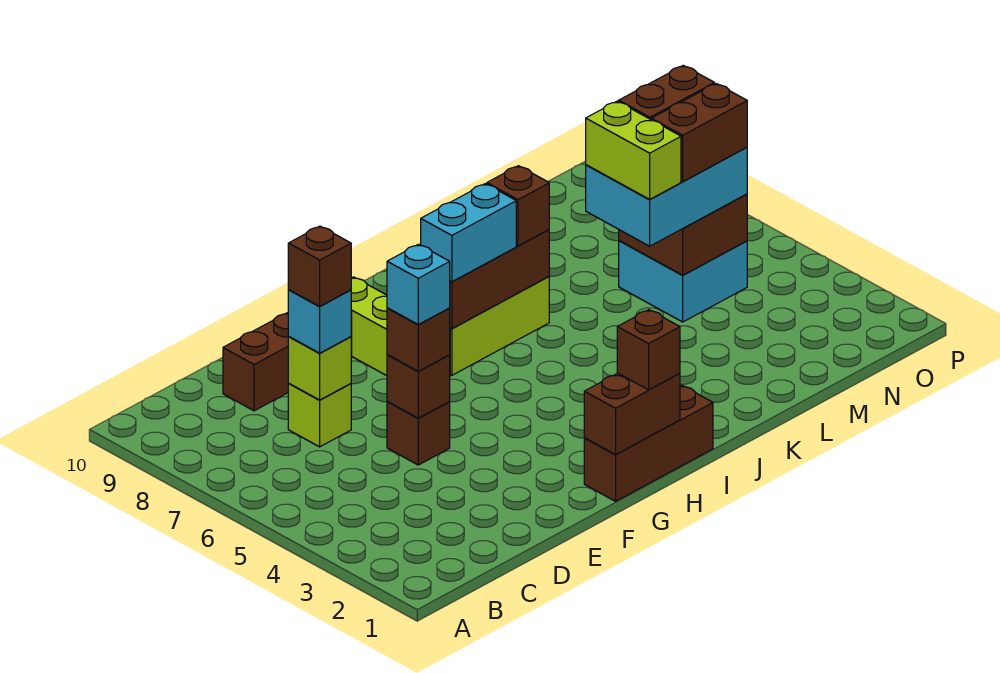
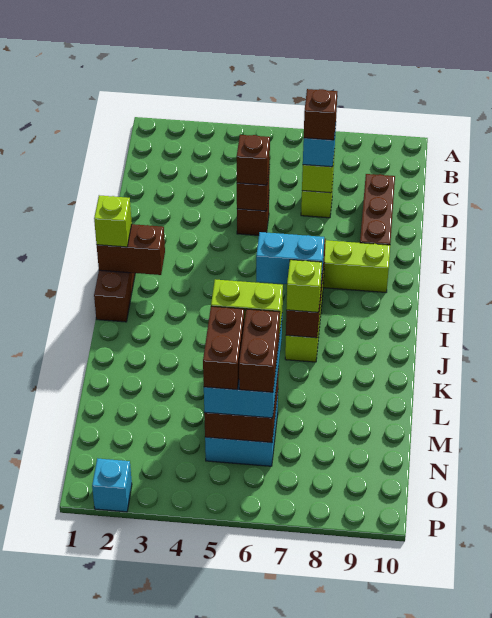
cyan brick E5 level 4 -> cyan brick P2 level 1
brown brick G1:H1 level 2 -> brown brick H1:H2 level 2
brown brick H1 level 3 -> lime brick H1 level 3
cyan brick H7:I7 level 3 -> cyan brick I6:I7 level 3
brown brick J7 level 3 -> lime brick J7 level 3

